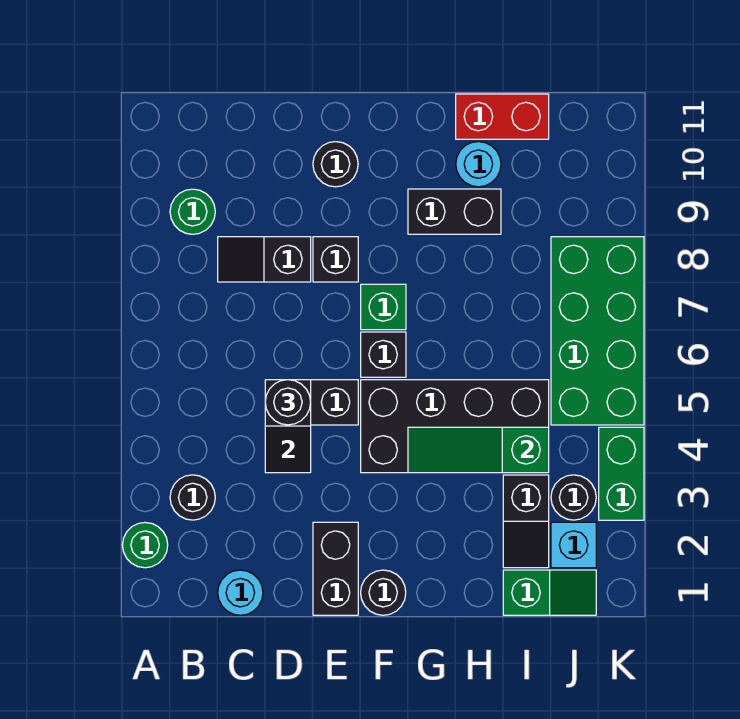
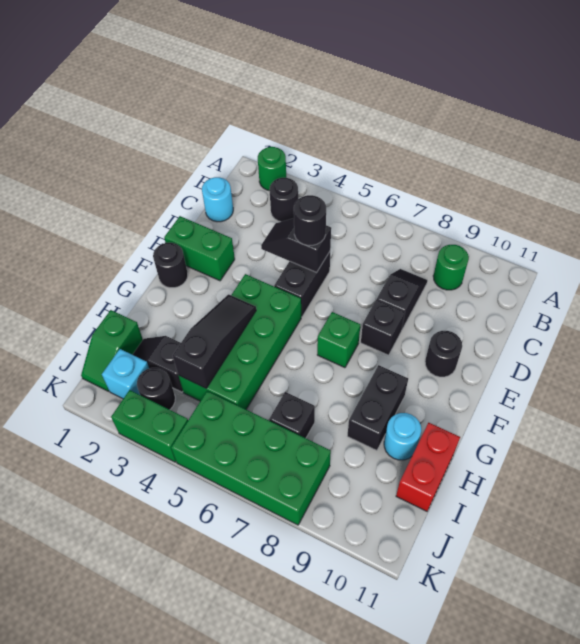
black brick E1:E2 level 1 -> green brick E1:E2 level 1
black brick F4:I5 level 1 -> green brick F4:I5 level 1
black brick F6 level 1 -> black brick I7 level 1
green slope G4:I4 level 2 top I -> black slope G4:I4 level 2 top I

